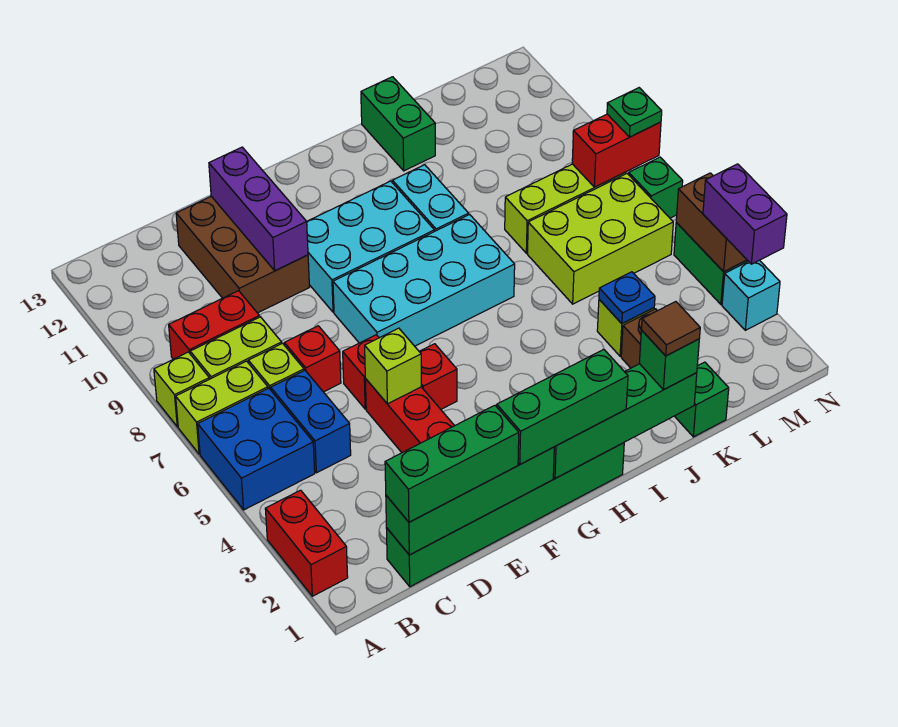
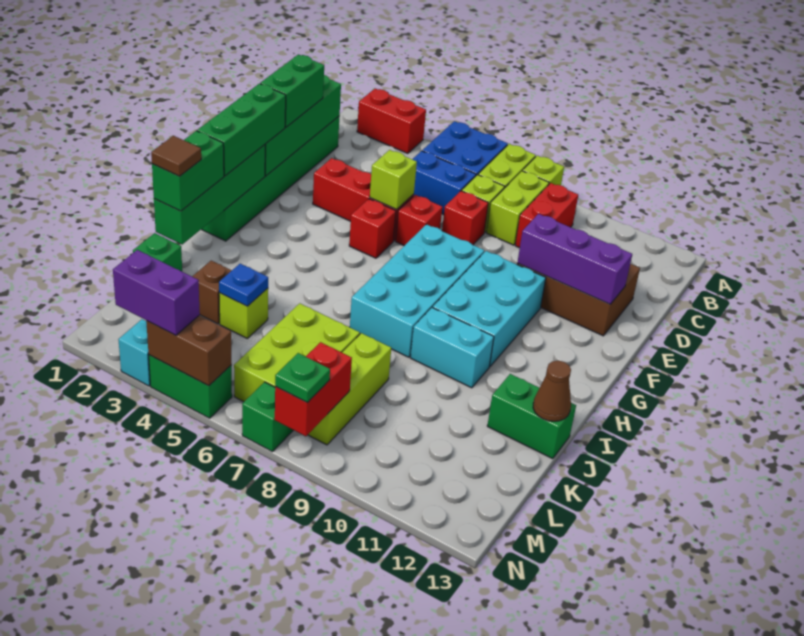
green brick C1:E1 level 3 -> green brick D1:E1 level 3
green brick J1 level 3 -> green brick I1:J1 level 3
none -> brown cone J13 level 2

